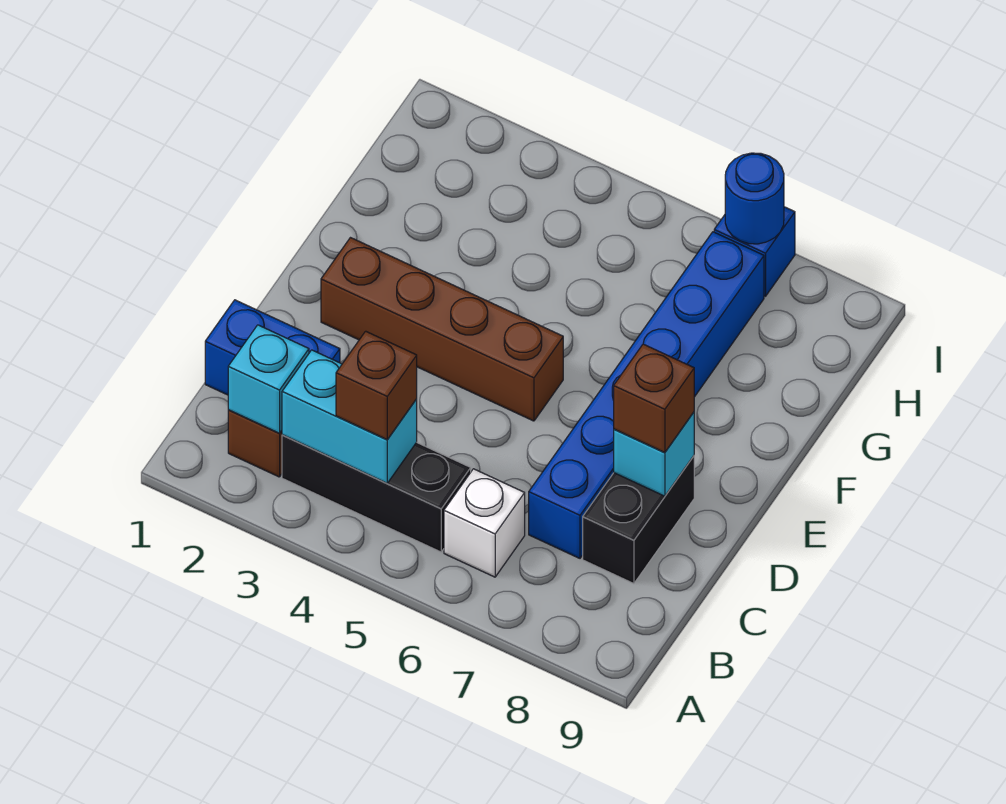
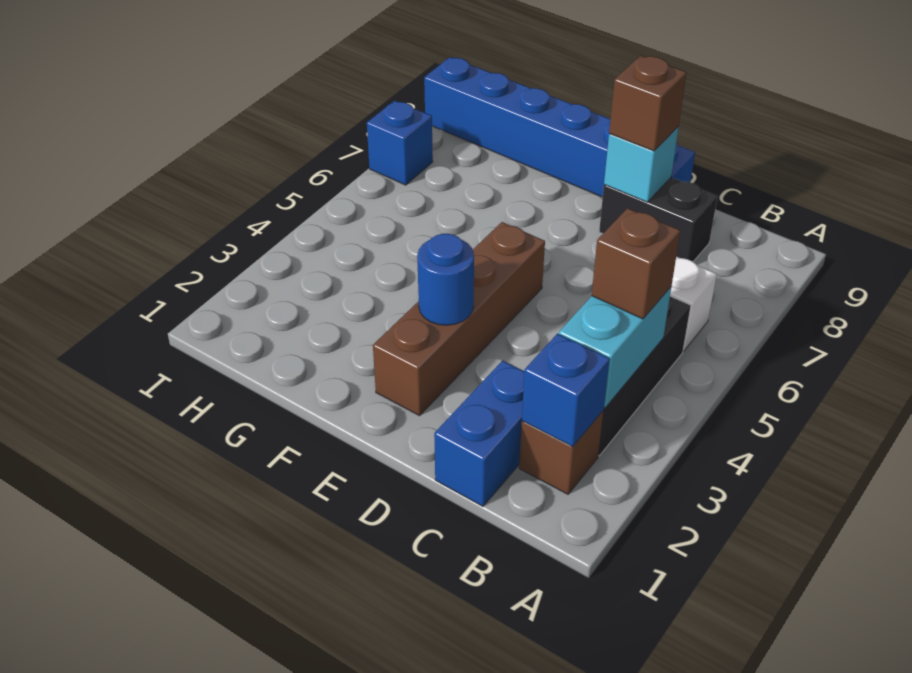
cyan brick B2 level 2 -> blue brick B2 level 2
blue brick C7:H7 level 1 -> blue brick D9:I9 level 1
blue round brick I7 level 2 -> blue round brick E3 level 2

